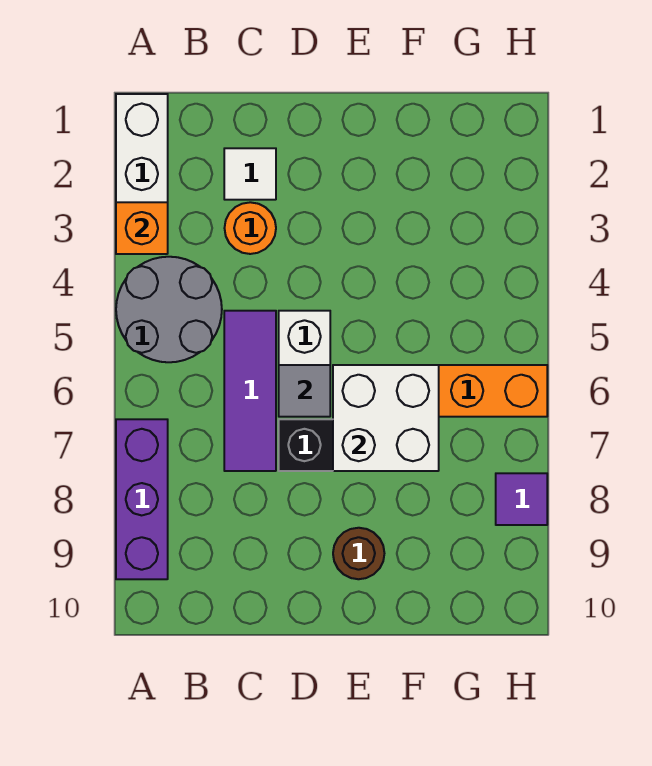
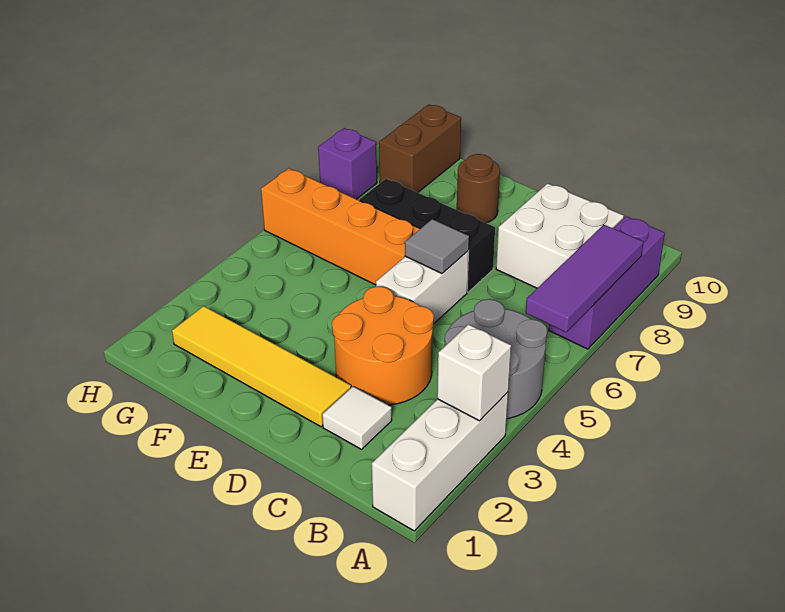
orange brick A3 level 2 -> white brick A3 level 2
orange round brick C3 level 1 -> orange round brick C3:D4 level 1
purple tile C5:C7 level 1 -> purple tile A6:A8 level 2
none -> yellow tile D2:G2 level 1
white brick E6:F7 level 2 -> white brick B8:C9 level 1
none -> brown brick G9:G10 level 1
purple tile H8 level 1 -> purple brick H8 level 1

